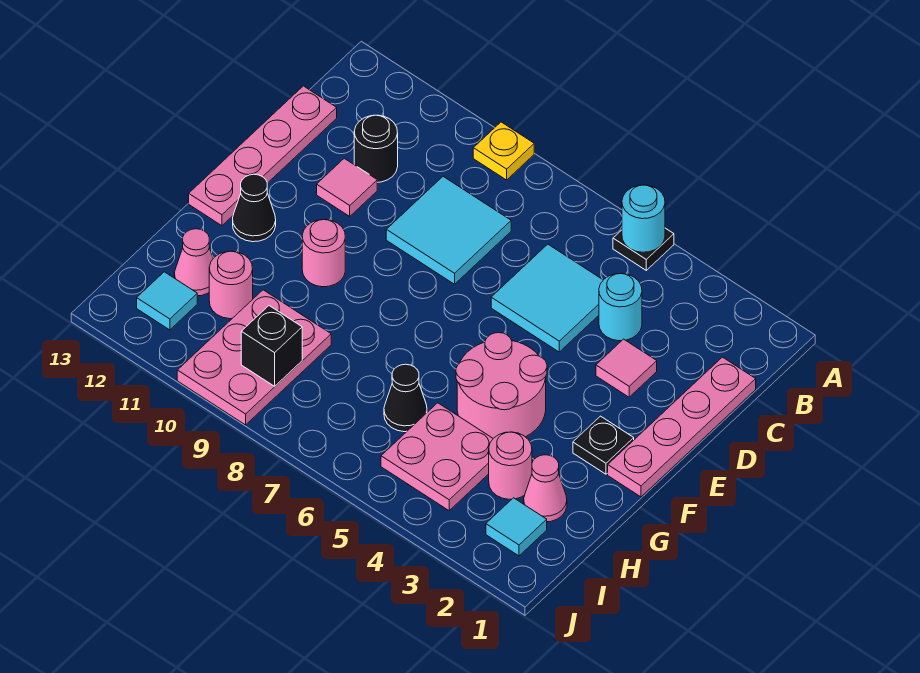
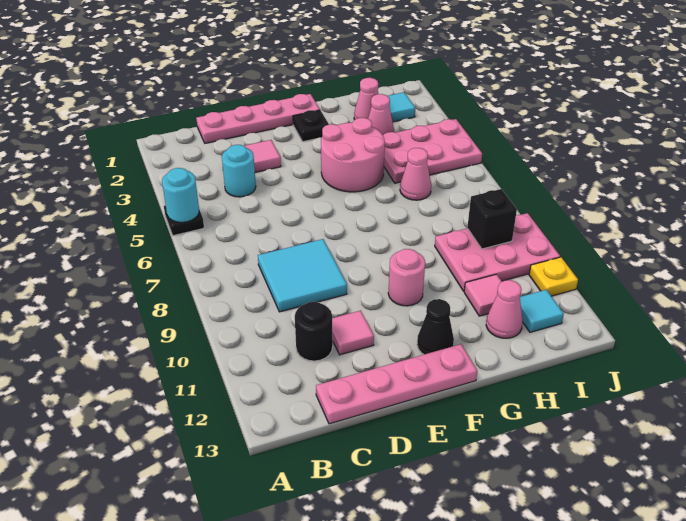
yellow plate A9 level 1 -> yellow plate J11 level 1
cyan tile C5:D6 level 1 -> none
pink round brick H3 level 1 -> pink cone H3 level 1
pink plate H4:I5 level 1 -> pink plate H4:J5 level 1
black cone H6 level 1 -> pink cone H6 level 1
pink round brick H11 level 1 -> pink tile H11 level 1

